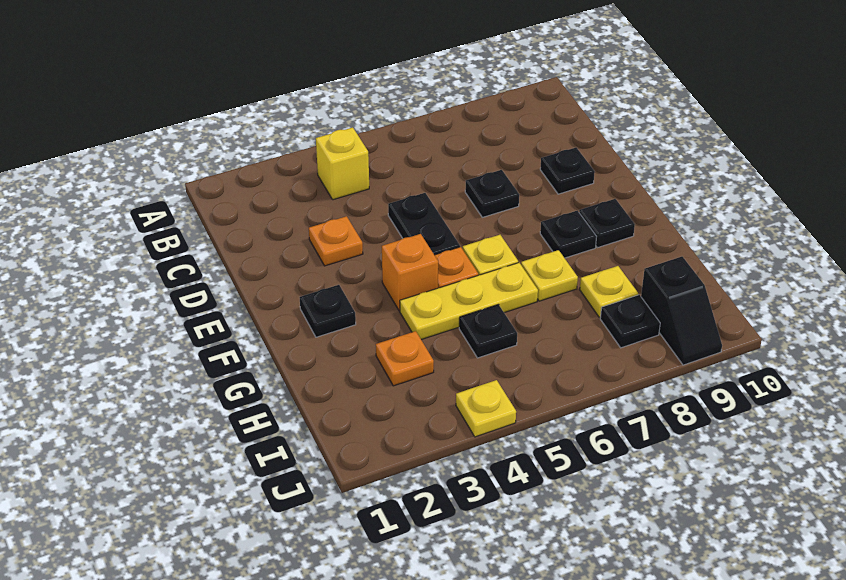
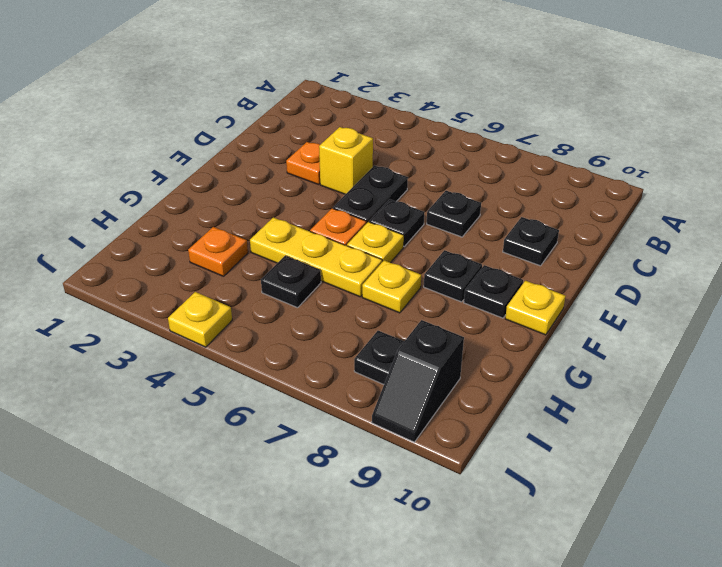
yellow brick B4 level 1 -> yellow brick D4 level 1
black plate F2 level 1 -> black plate E6 level 1
orange brick F4 level 1 -> none
yellow plate H8 level 1 -> yellow plate F10 level 1

